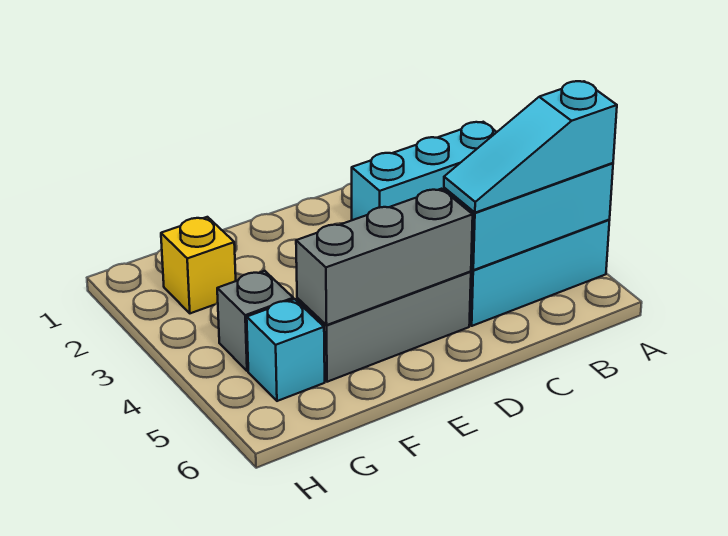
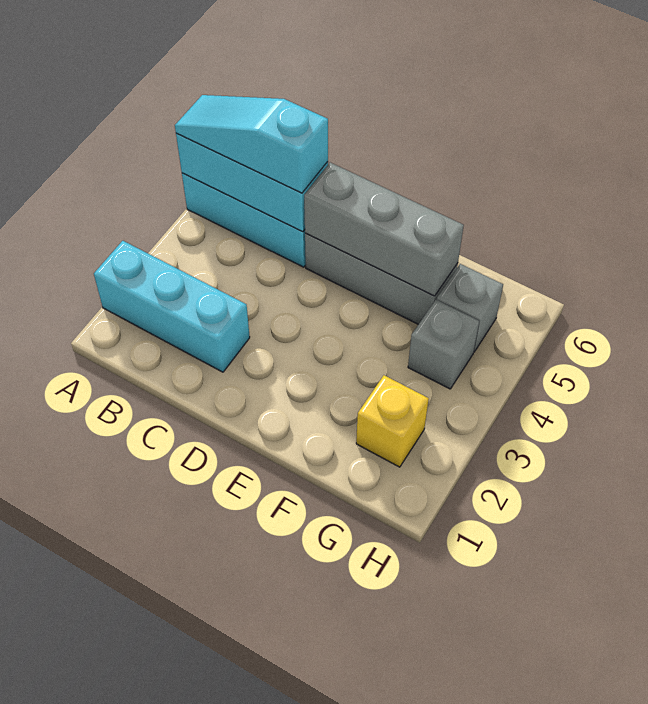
cyan slope A5:C5 level 3 top A -> cyan slope A5:C5 level 3 top C
cyan brick G5 level 1 -> grey brick G5 level 1

